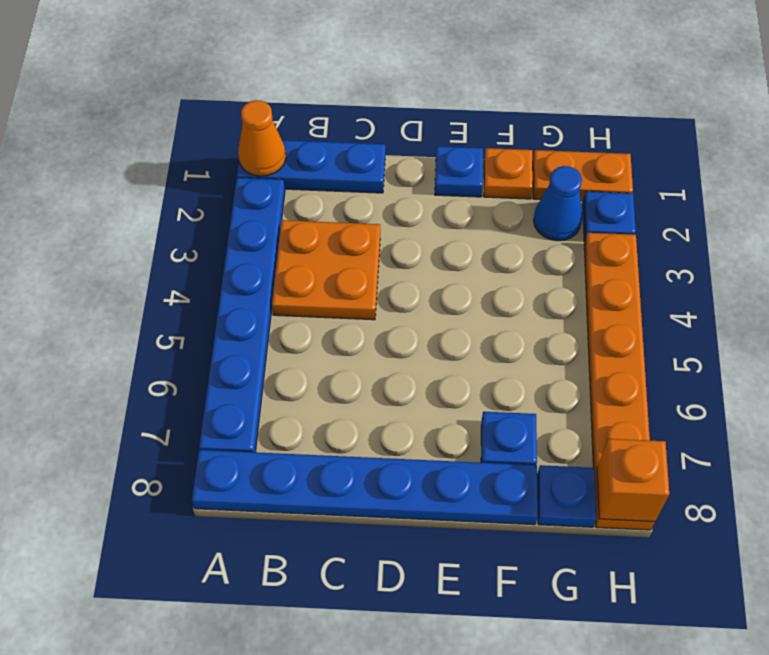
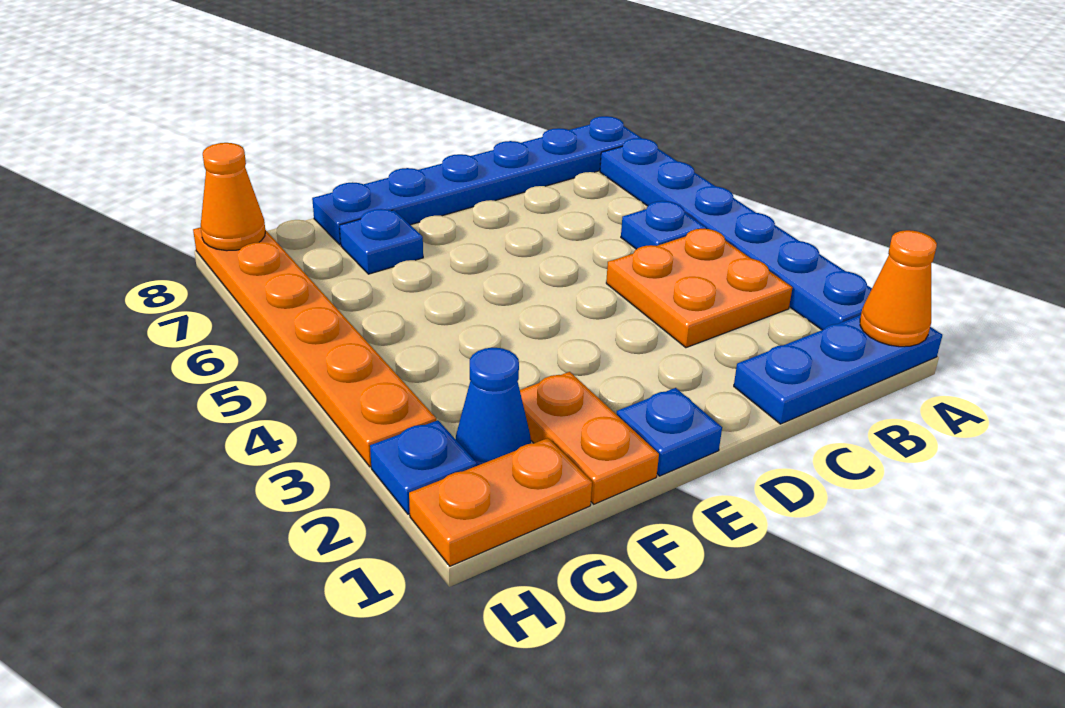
orange plate F1 level 1 -> orange plate F1:F2 level 1
blue plate G8 level 1 -> blue plate B5 level 1
orange brick H8 level 2 -> orange cone H8 level 2

